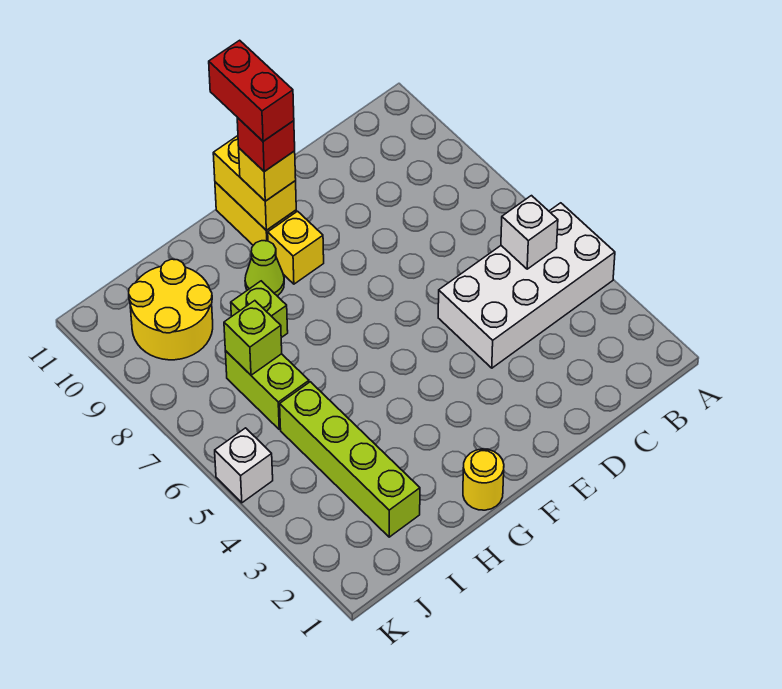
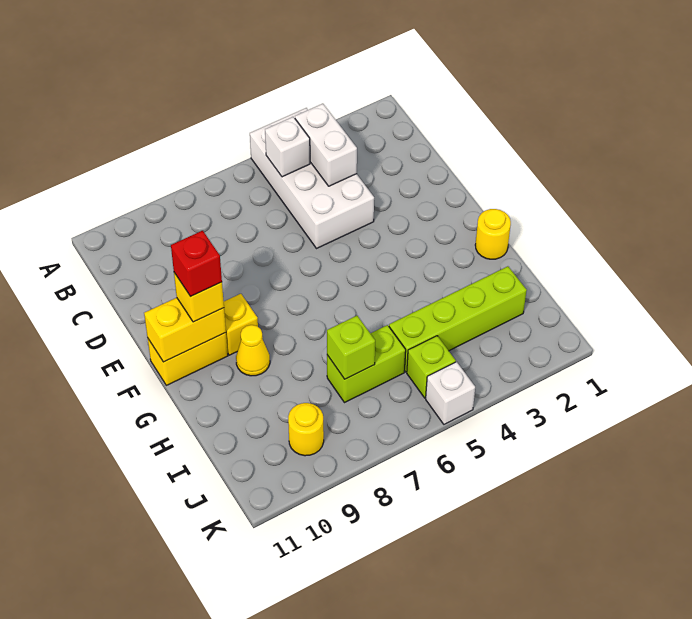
none -> white brick B4:C4 level 2
red brick F10:F11 level 5 -> none
lime cone G9 level 1 -> yellow cone G9 level 1
lime brick H8 level 1 -> lime brick J5 level 1
yellow round brick I9:J10 level 1 -> yellow round brick J9 level 1

